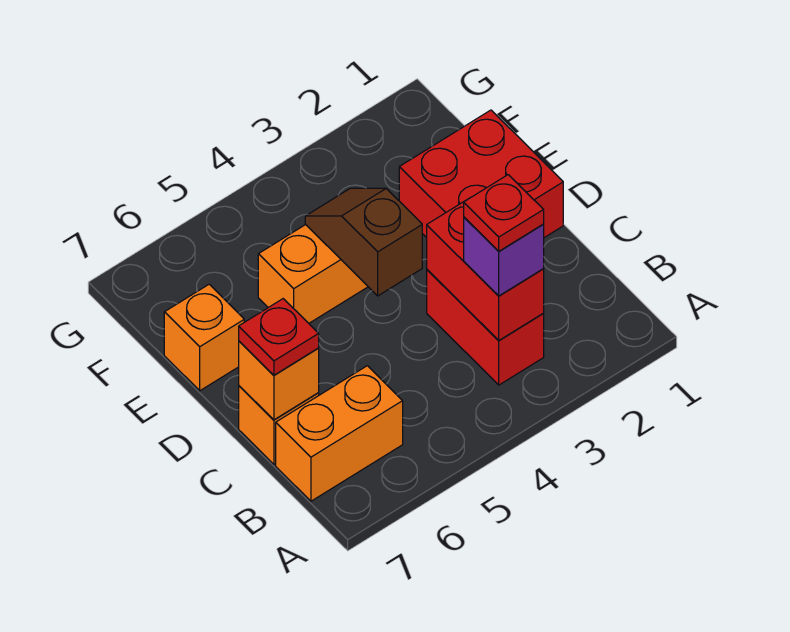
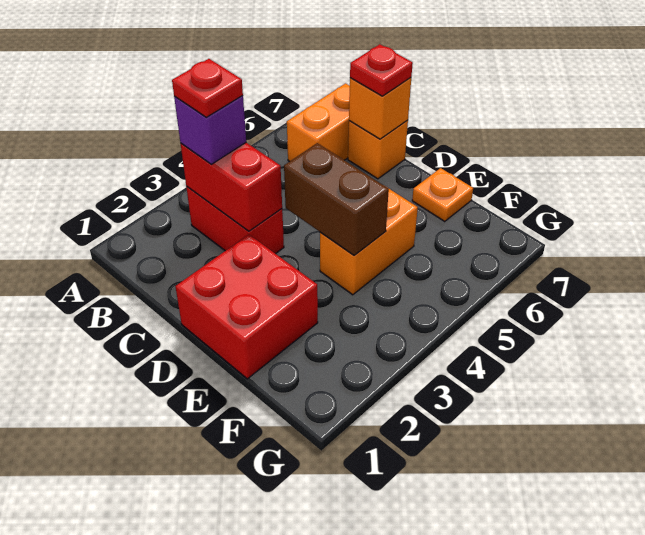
brown slope D4:E4 level 2 top D -> brown brick D4:E4 level 2
orange brick E7 level 1 -> orange plate E7 level 1

